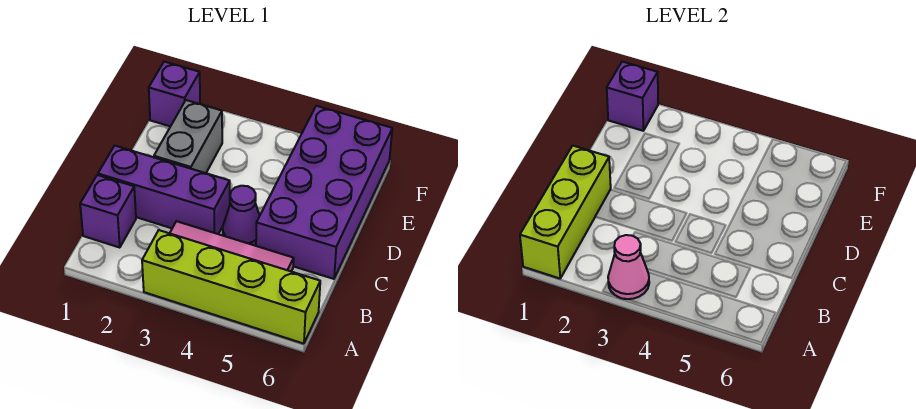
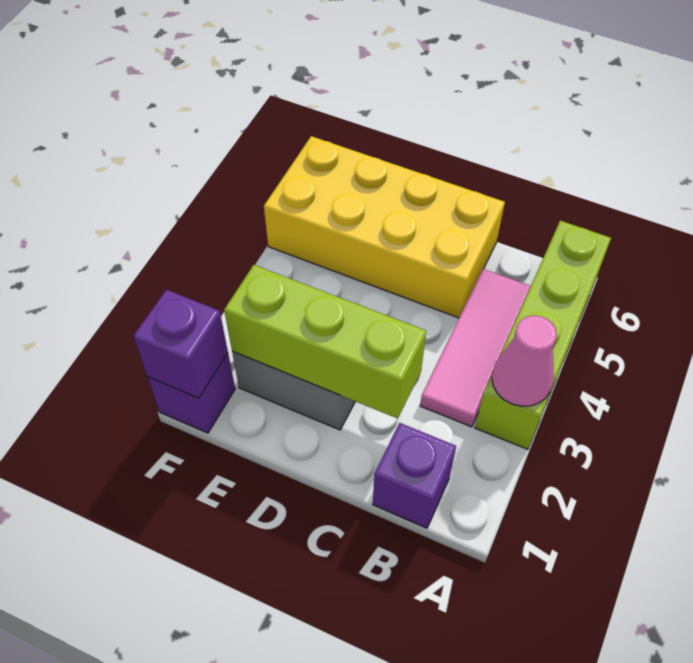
lime brick A1:C1 level 2 -> lime brick C2:E2 level 2
purple brick C1:C3 level 1 -> none
purple cone C4 level 1 -> none
purple brick C5:F6 level 1 -> yellow brick C5:F6 level 1

